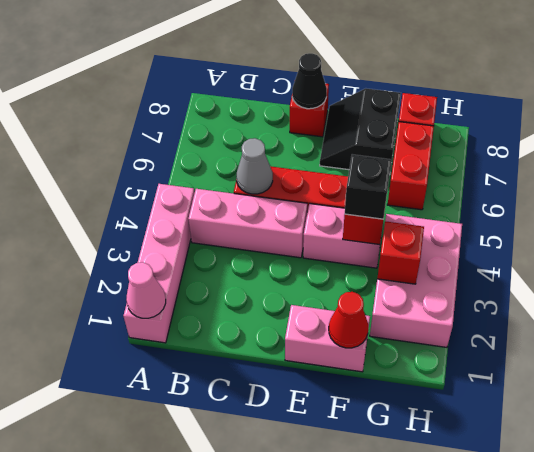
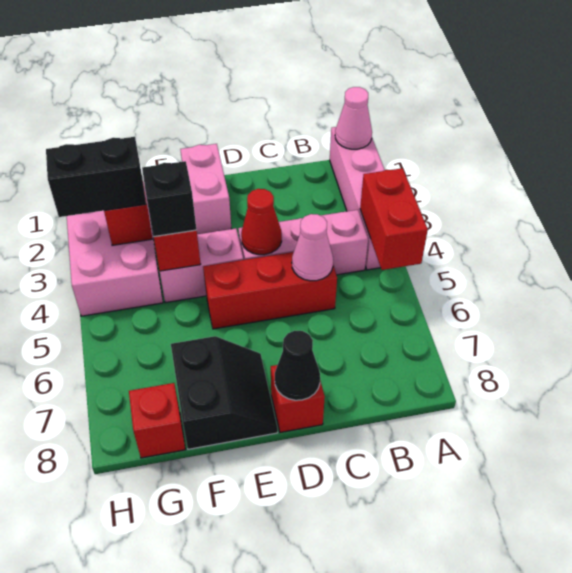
grey cone C5 level 2 -> pink cone C5 level 2
pink brick E1:F1 level 1 -> pink brick E1:E2 level 1
red cone F1 level 2 -> red cone D4 level 2
none -> black brick G3:H3 level 3
red brick G6:G7 level 1 -> red brick A4:A5 level 2

